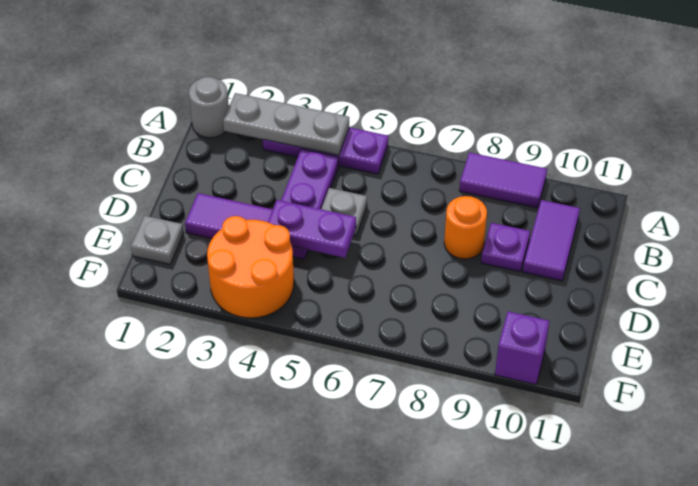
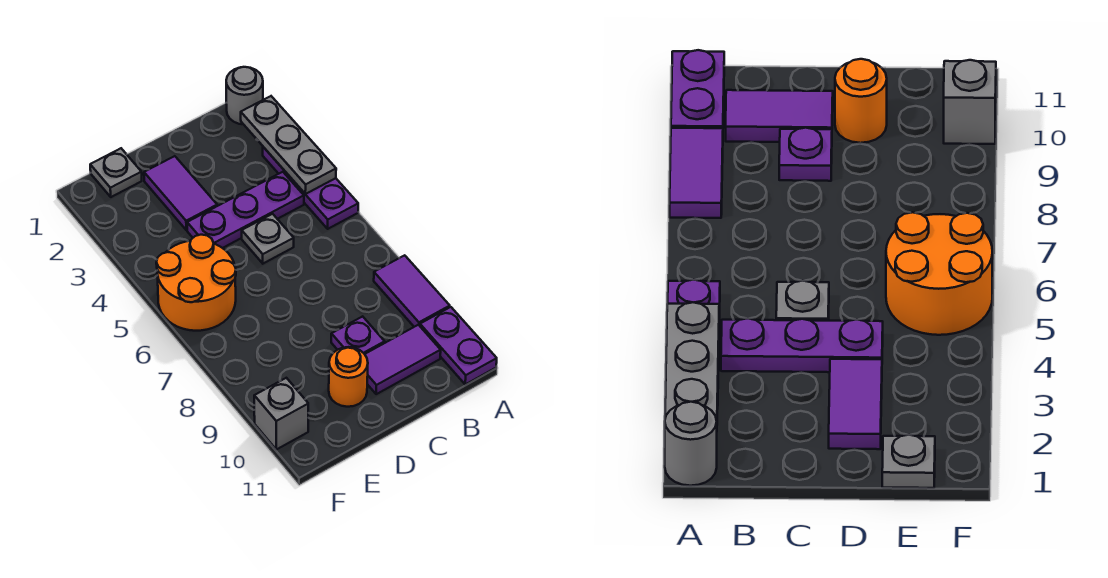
orange round brick C8 level 1 -> orange round brick D10 level 1
purple plate D4:D5 level 2 -> purple plate A10:A11 level 1
orange round brick E3:F4 level 1 -> orange round brick E5:F6 level 1
purple brick F10 level 1 -> grey brick F10 level 1

